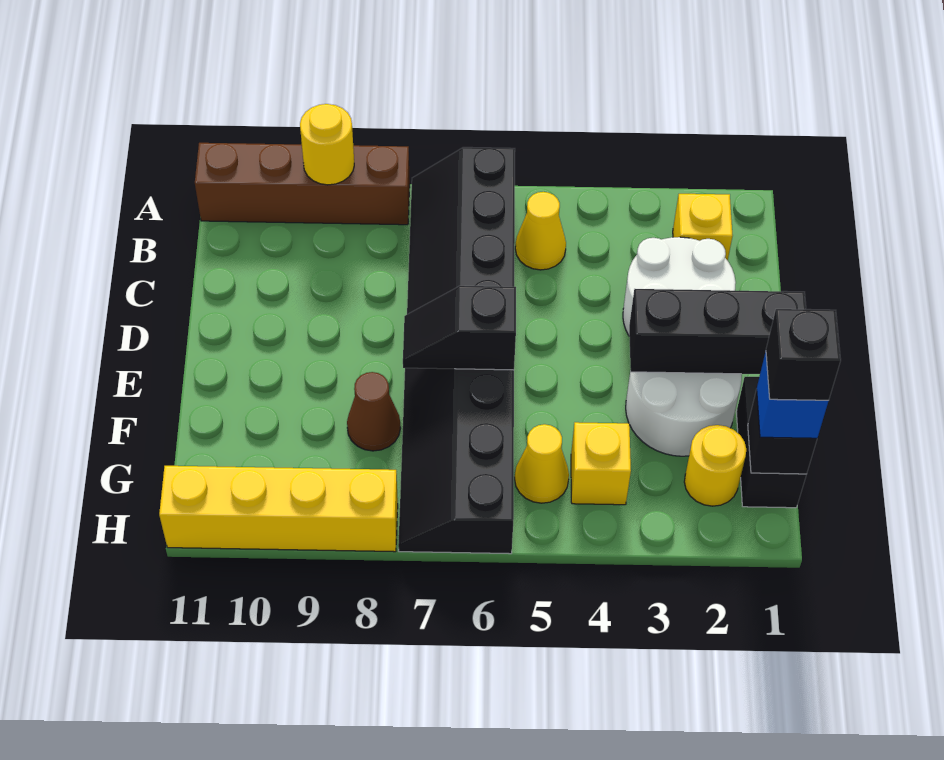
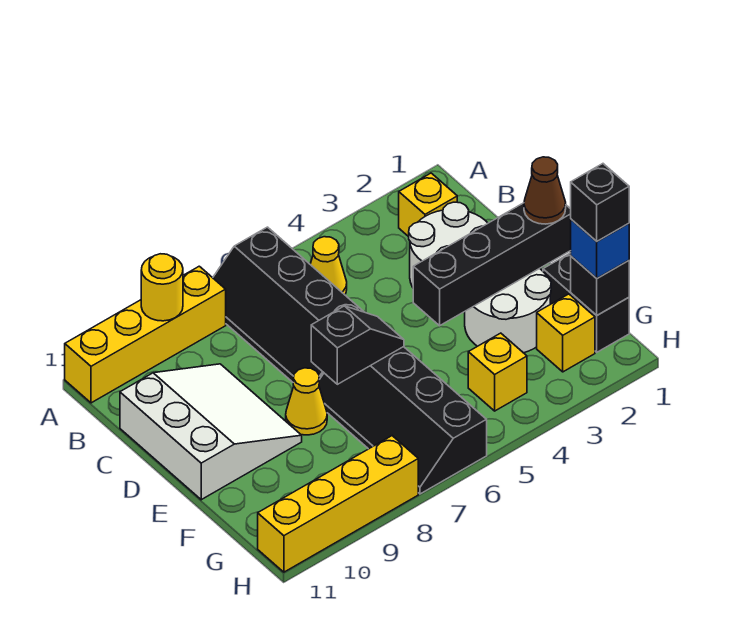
brown brick A8:A11 level 1 -> yellow brick A8:A11 level 1
none -> white slope C9:E11 level 1 top 11
black brick E1:E3 level 2 -> black brick E1:E4 level 2
black slope E6:E7 level 2 top 6 -> black slope E6:E7 level 2 top 7
brown cone F8 level 1 -> brown cone E1 level 3
yellow round brick G2 level 1 -> yellow brick G2 level 1
yellow cone G5 level 1 -> yellow cone E8 level 1

